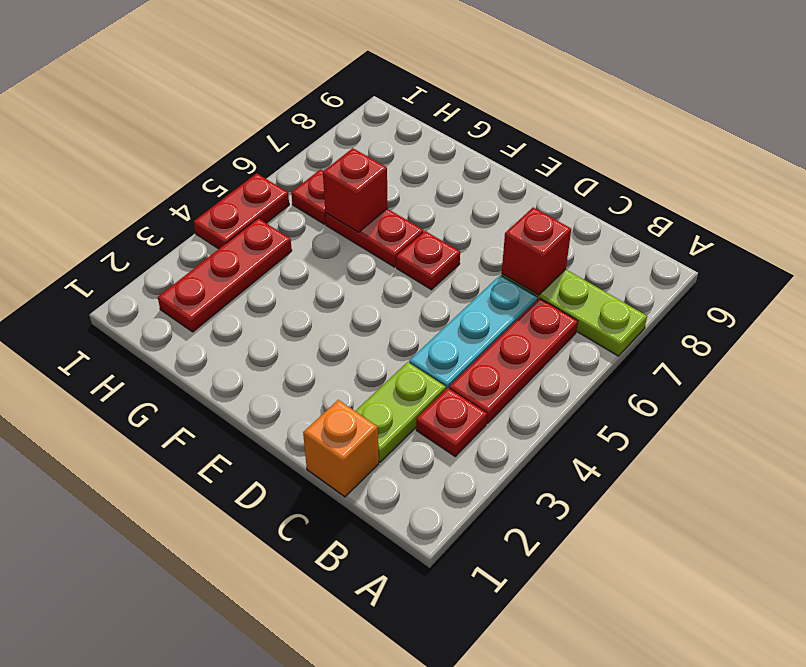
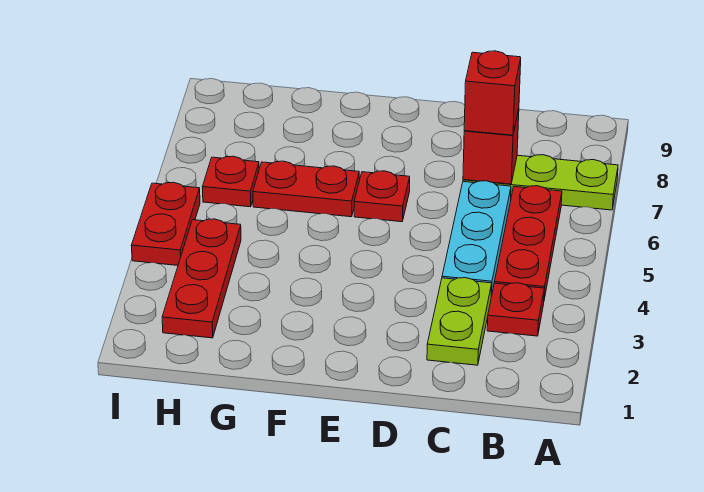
orange brick C1 level 1 -> none
red brick G6 level 2 -> red brick C7 level 3

